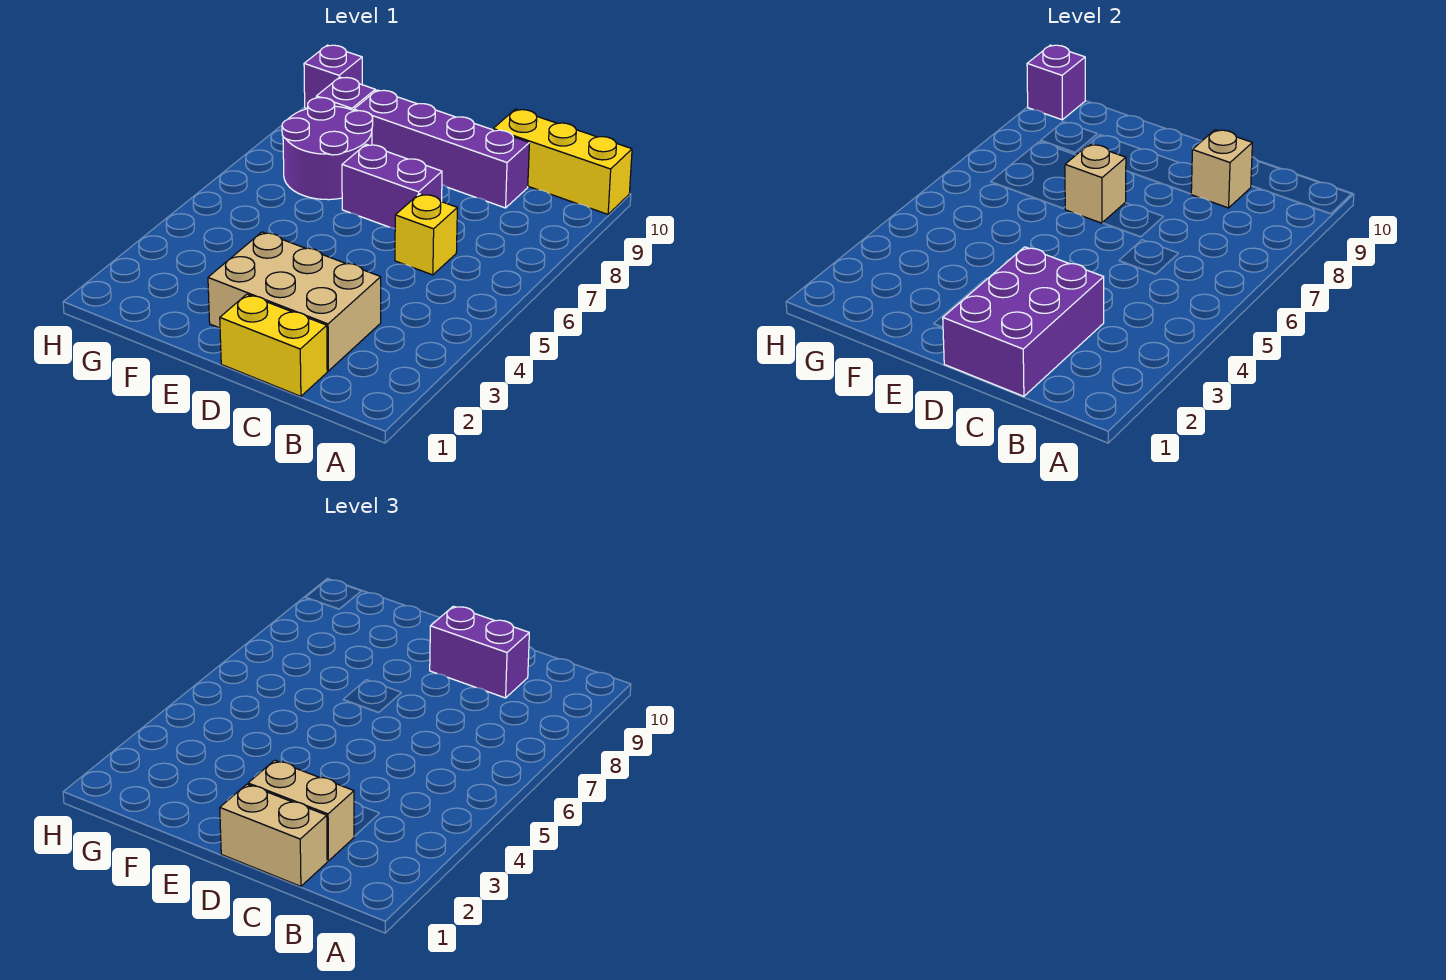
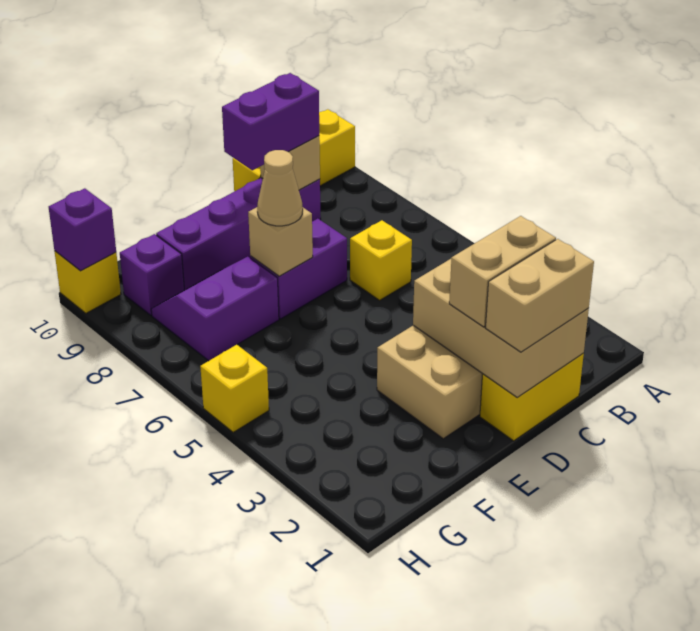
purple brick C1:D3 level 2 -> tan brick C1:D3 level 2
none -> tan cone E7 level 3
purple round brick F7:G8 level 1 -> purple slope F7:G8 level 1 top 7
none -> yellow brick H5 level 1
purple brick H10 level 1 -> yellow brick H10 level 1

